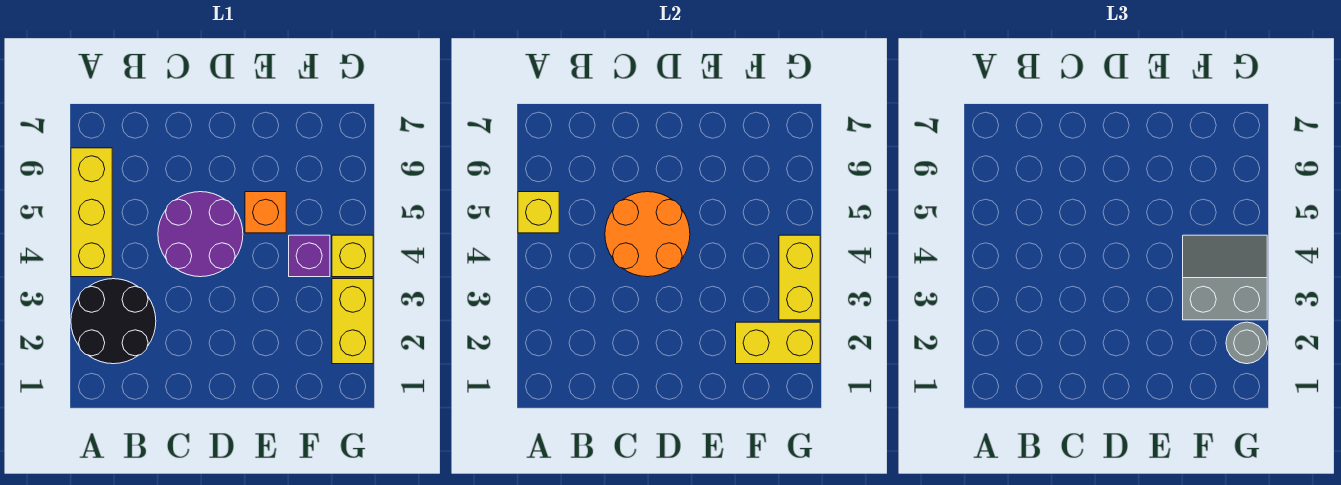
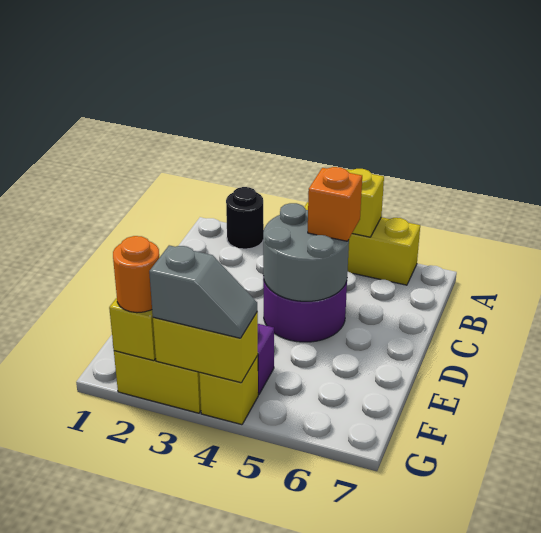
black round brick A2:B3 level 1 -> black round brick A2 level 1
orange round brick C4:D5 level 2 -> grey round brick C4:D5 level 2
orange brick E5 level 1 -> orange brick C5 level 3
grey slope F3:G4 level 3 top 3 -> grey slope G3:G4 level 3 top 3
grey round brick G2 level 3 -> orange round brick G2 level 3

